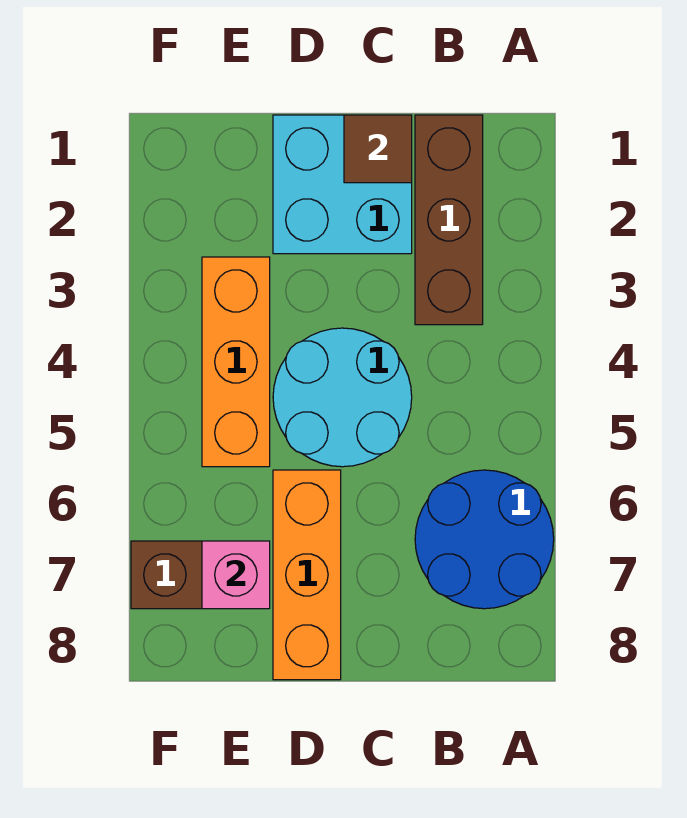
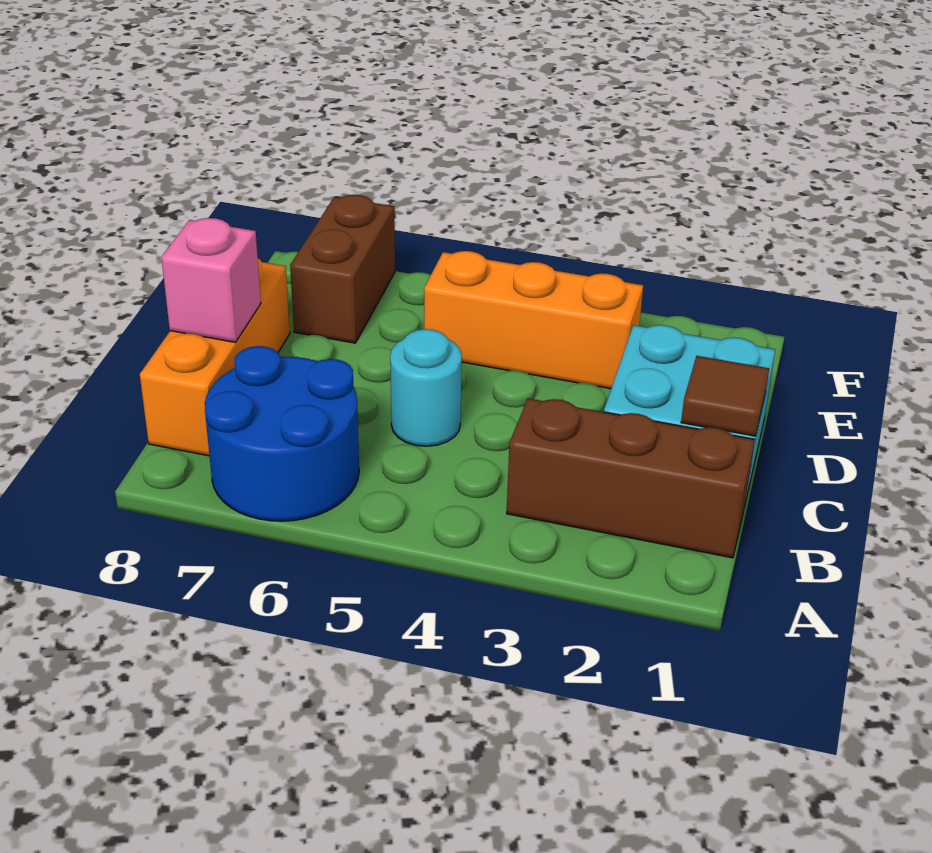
cyan round brick C4:D5 level 1 -> cyan round brick C5 level 1
orange brick D6:D8 level 1 -> orange brick B8:D8 level 1
pink brick E7 level 2 -> pink brick C8 level 2

